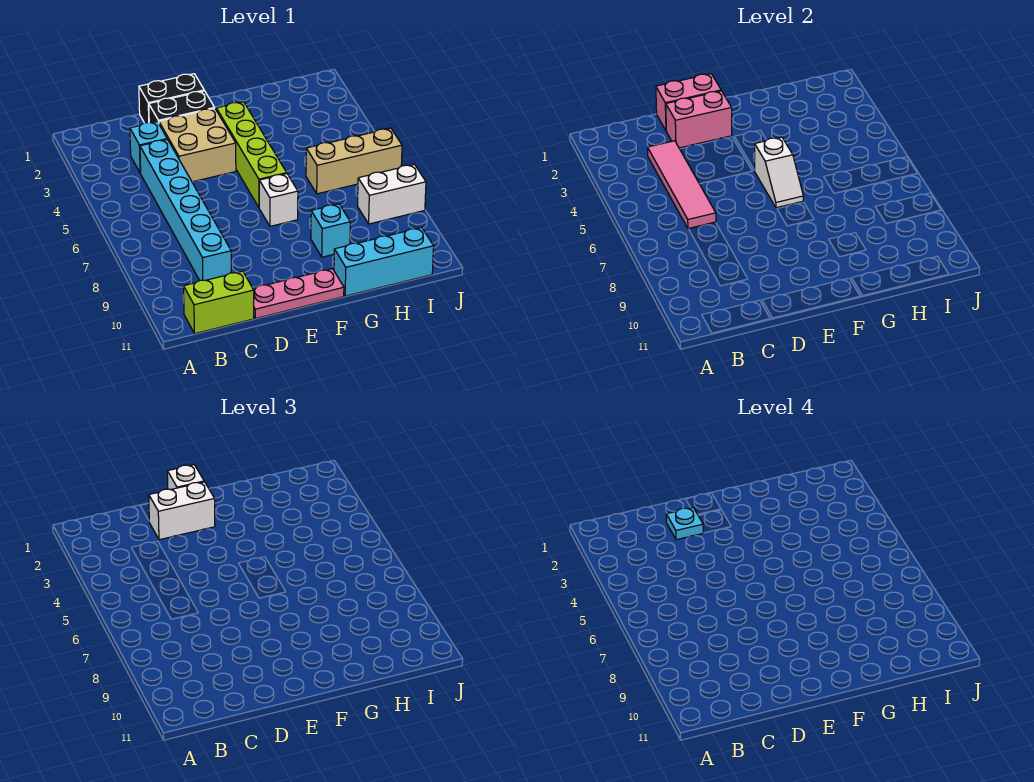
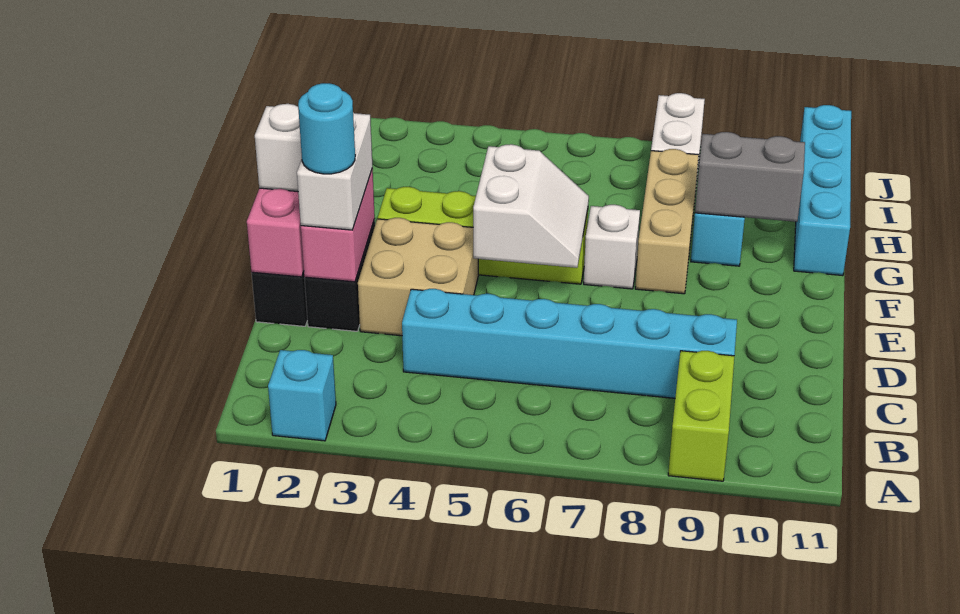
lime brick B11:C11 level 1 -> lime brick A9:B9 level 1
cyan brick C3 level 1 -> cyan brick A2 level 1
pink tile C3:C6 level 2 -> none
cyan plate D2 level 4 -> cyan round brick D2 level 4
pink plate D11:F11 level 1 -> none
white slope F5:F6 level 2 top 5 -> white slope E5:F6 level 2 top 5
none -> grey brick G9:G10 level 2
cyan brick G11:I11 level 1 -> cyan brick G11:J11 level 1
tan brick H6:J6 level 1 -> tan brick F8:H8 level 1

